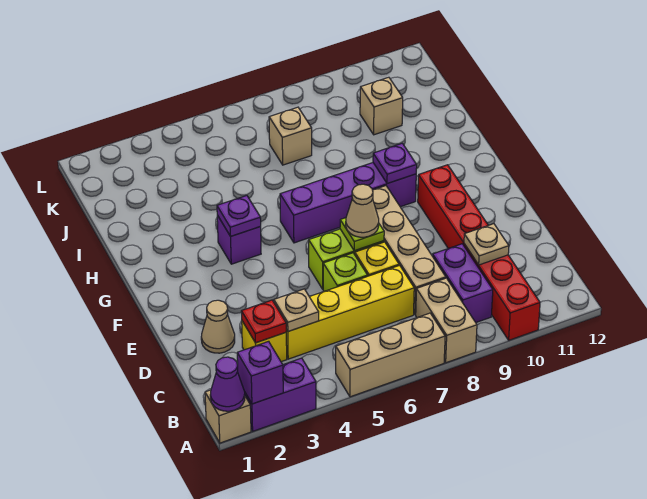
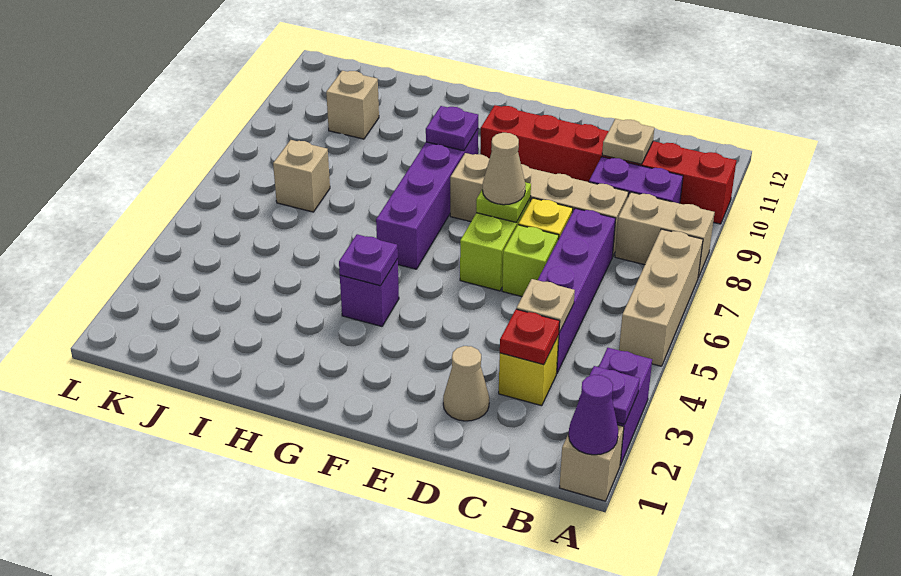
purple brick A2 level 2 -> purple plate A2 level 2
yellow brick C4:C7 level 1 -> purple brick C4:C7 level 1

